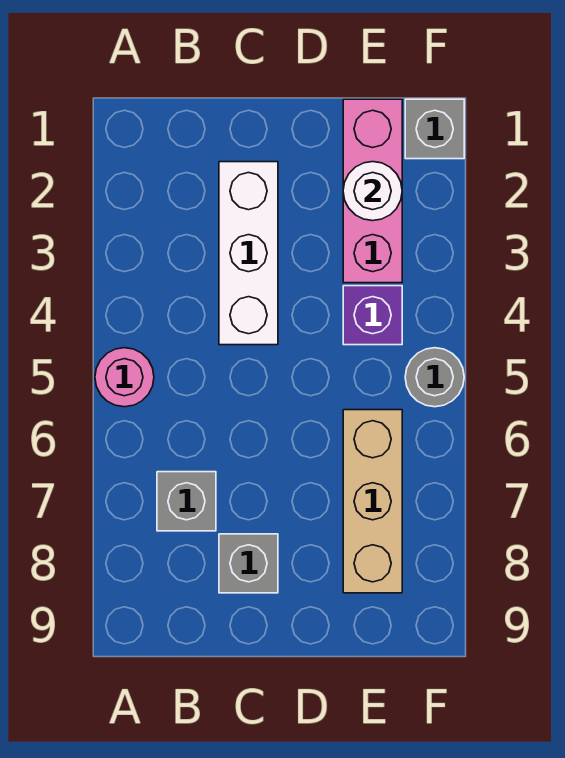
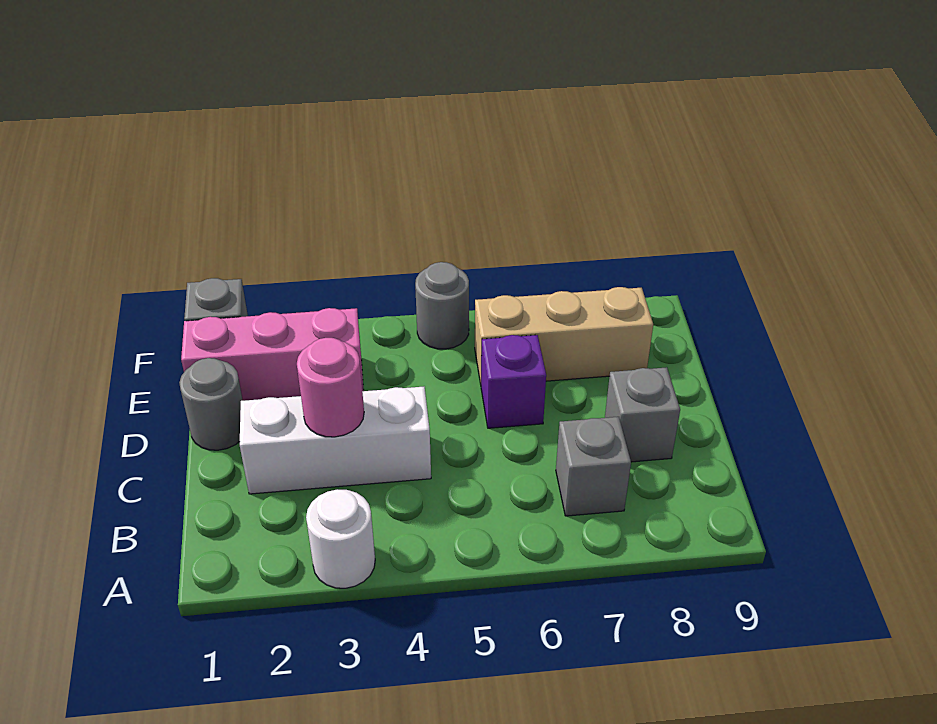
pink round brick A5 level 1 -> pink round brick C3 level 2
none -> grey round brick D1 level 1
white round brick E2 level 2 -> white round brick A3 level 1
purple brick E4 level 1 -> purple brick D6 level 1

